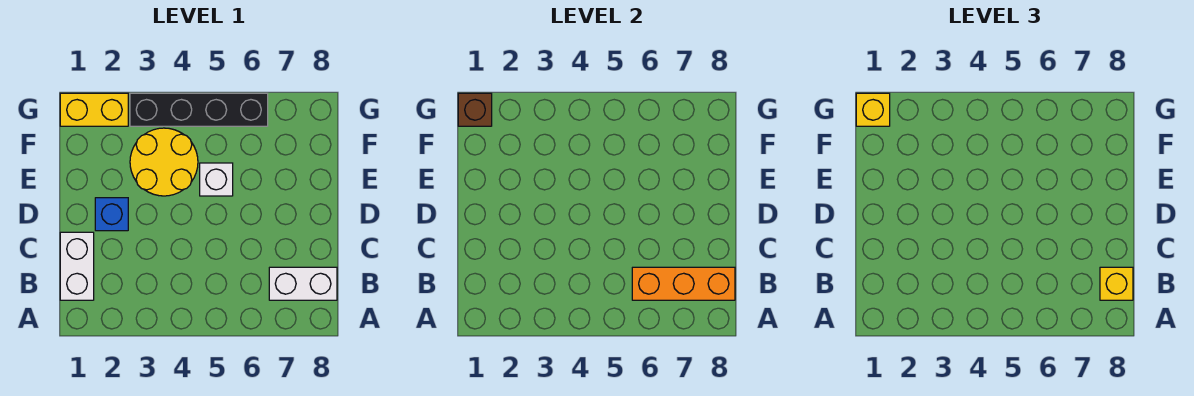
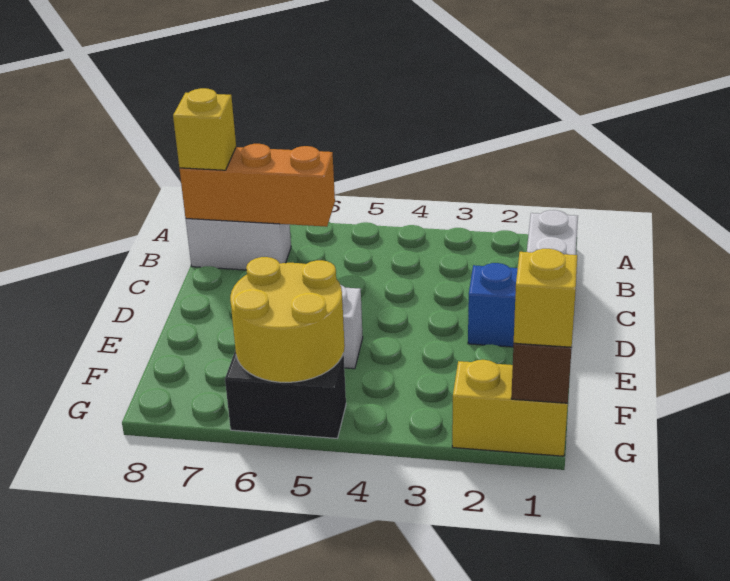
yellow round brick E3:F4 level 1 -> yellow round brick F5:G6 level 2
black brick G3:G6 level 1 -> black brick G5:G6 level 1

